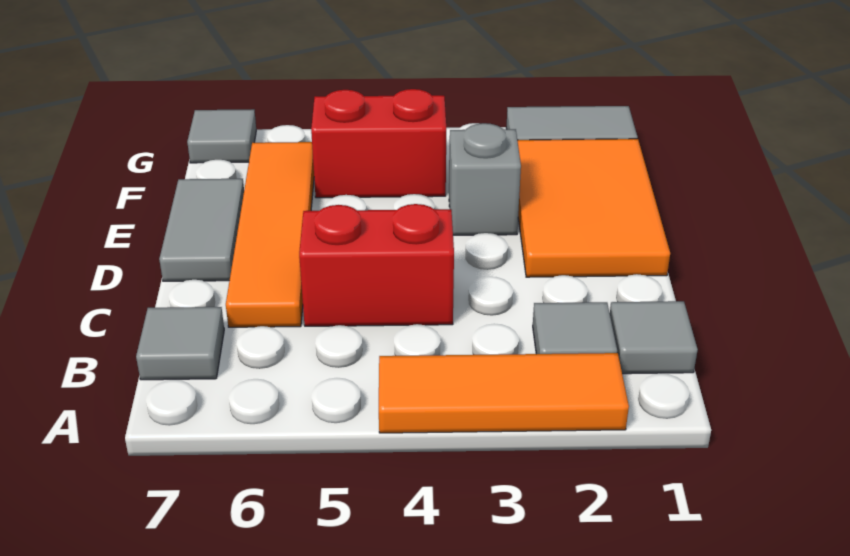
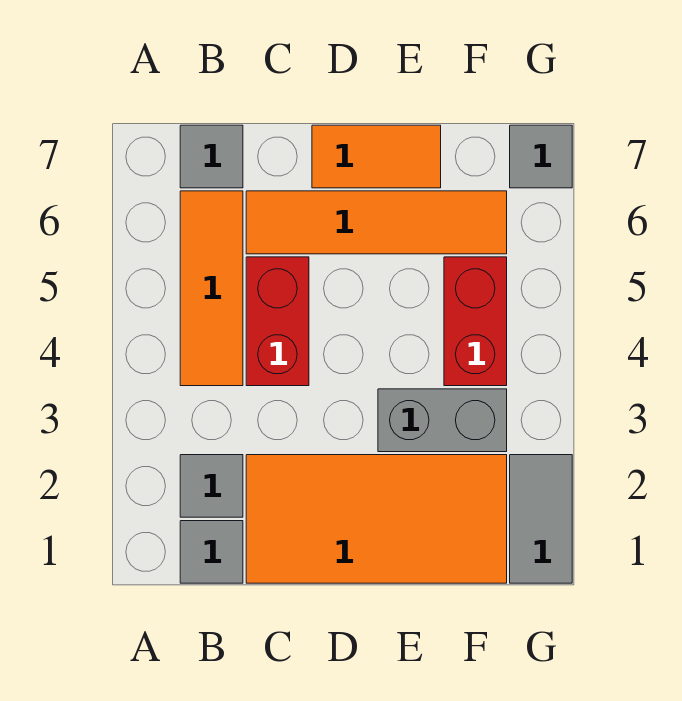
orange tile A2:A4 level 1 -> orange tile B4:B6 level 1
orange tile D1:F2 level 1 -> orange tile C1:F2 level 1
grey tile D7:E7 level 1 -> orange tile D7:E7 level 1
grey brick E3 level 1 -> grey brick E3:F3 level 1

